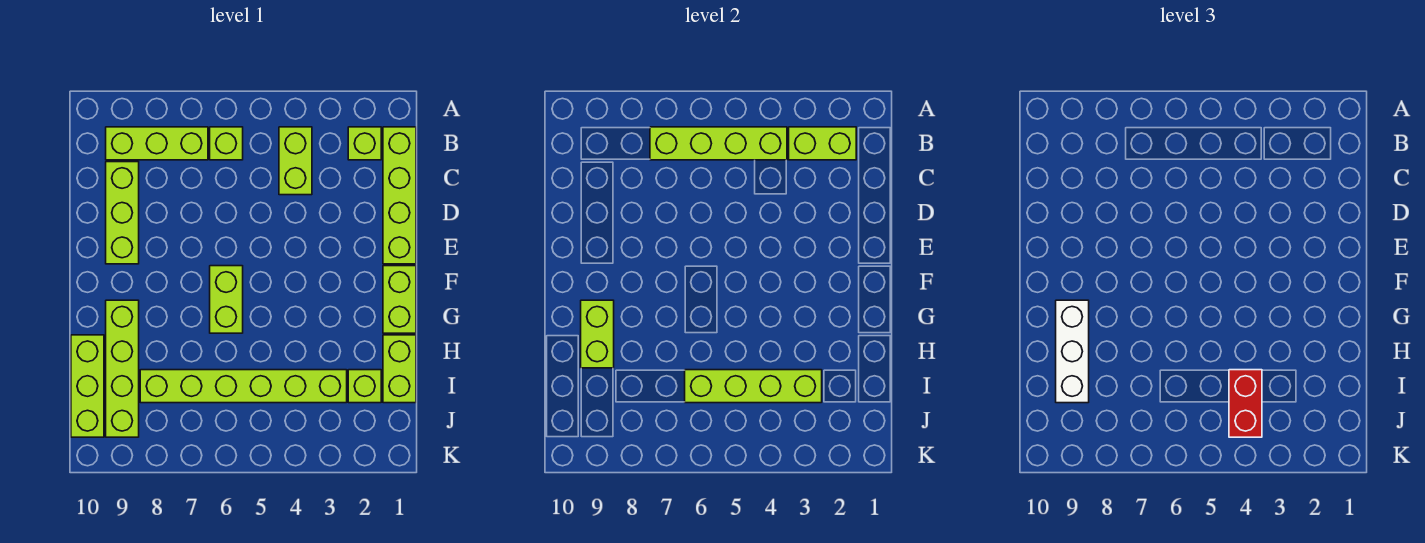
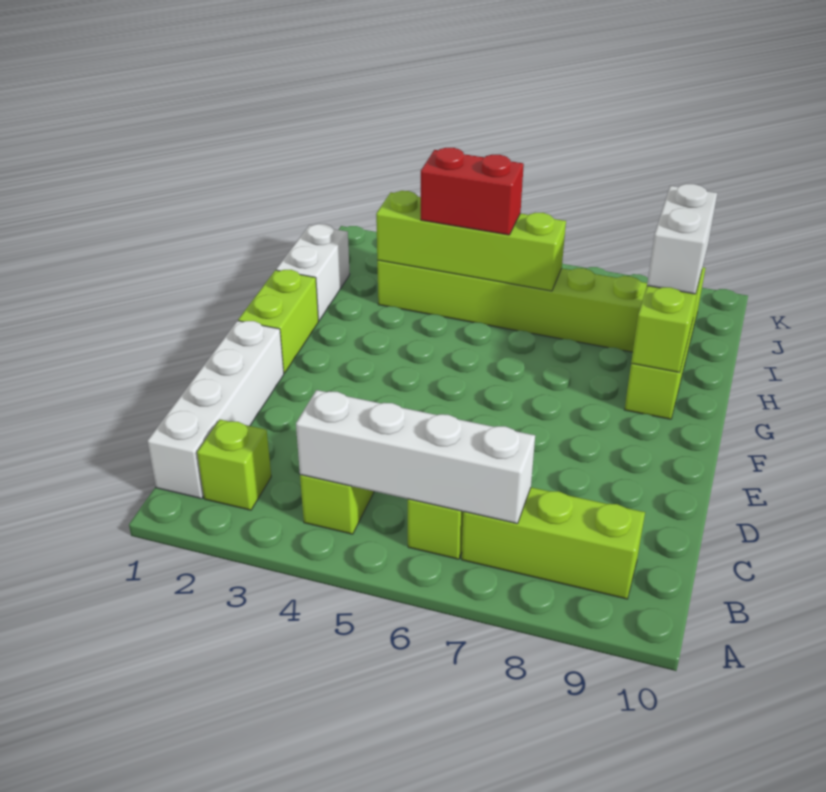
lime brick B1:E1 level 1 -> white brick B1:E1 level 1
lime brick B2:B3 level 2 -> none
lime brick B4:B7 level 2 -> white brick B4:B7 level 2
lime brick C9:E9 level 1 -> none
lime brick F6:G6 level 1 -> none
white brick G9:I9 level 3 -> white brick H9:I9 level 3
lime brick H1:I1 level 1 -> white brick H1:I1 level 1
lime brick H10:J10 level 1 -> none
lime brick I2 level 1 -> none
red brick I4:J4 level 3 -> red brick I4:I5 level 3

